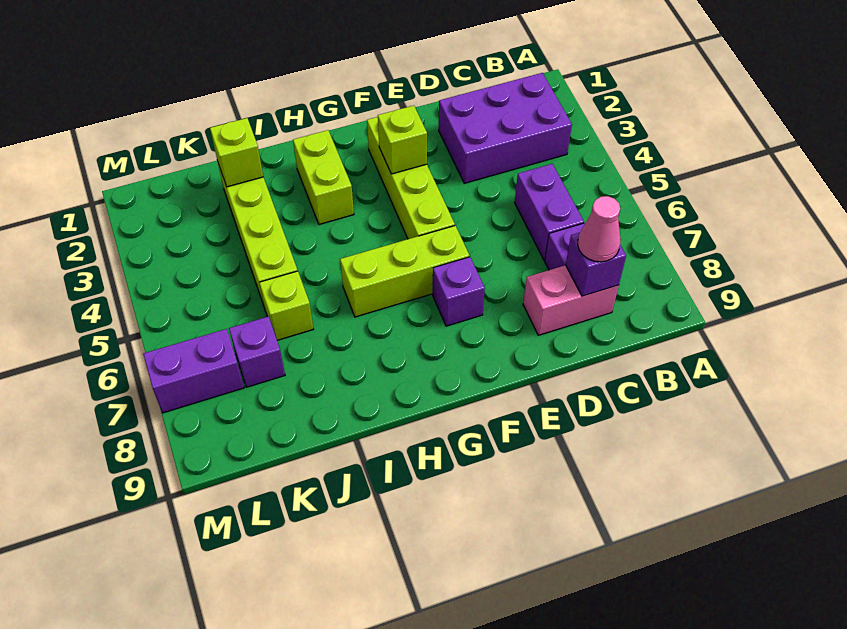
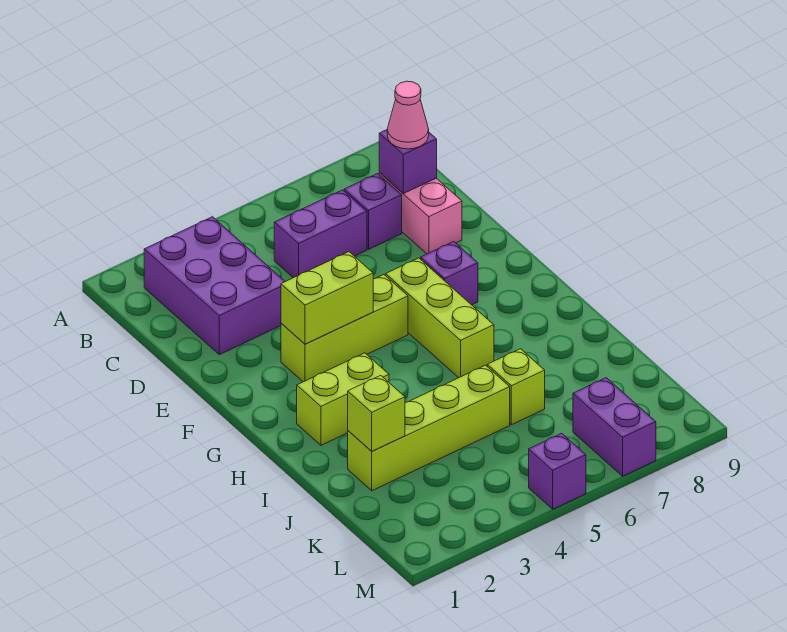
lime brick F2:F5 level 1 -> lime brick F3:F5 level 1
lime brick F3 level 2 -> lime brick F3:F4 level 2
purple brick K7 level 1 -> purple brick M5 level 1

